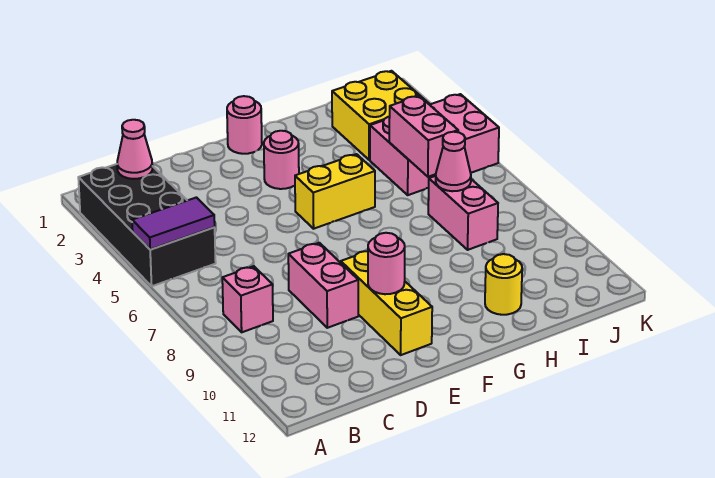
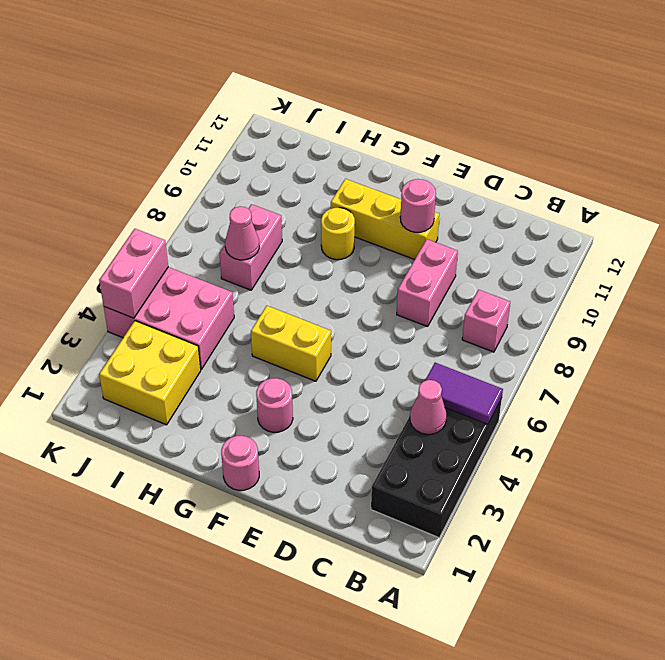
pink cone B2 level 2 -> pink cone B4 level 2
yellow brick E9:E11 level 1 -> yellow brick E10:G10 level 1
yellow round brick H11 level 1 -> yellow round brick G9 level 1
pink brick I5:I6 level 2 -> pink brick K4:K5 level 2

